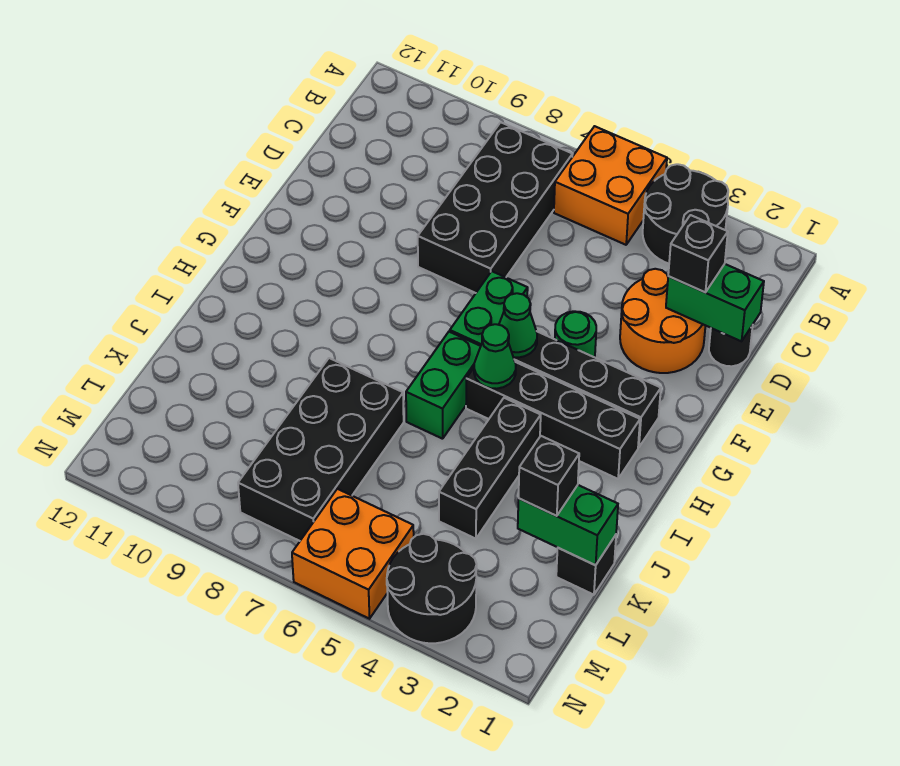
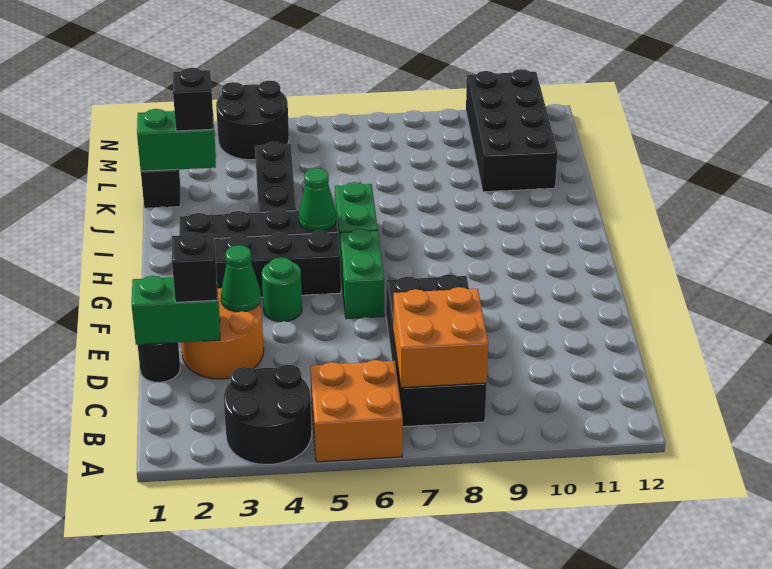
green cone G5 level 2 -> green cone E3 level 2
black brick J7:M8 level 1 -> black brick K10:N11 level 1
orange brick M5:N6 level 1 -> orange brick B7:C8 level 2

